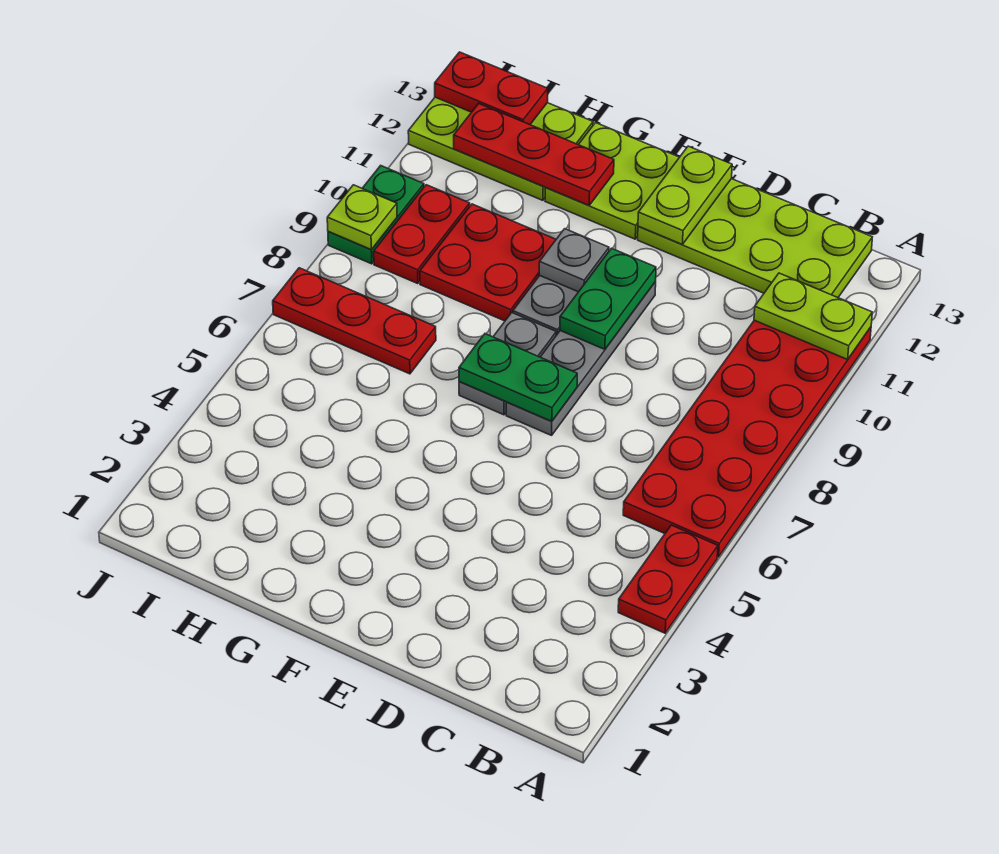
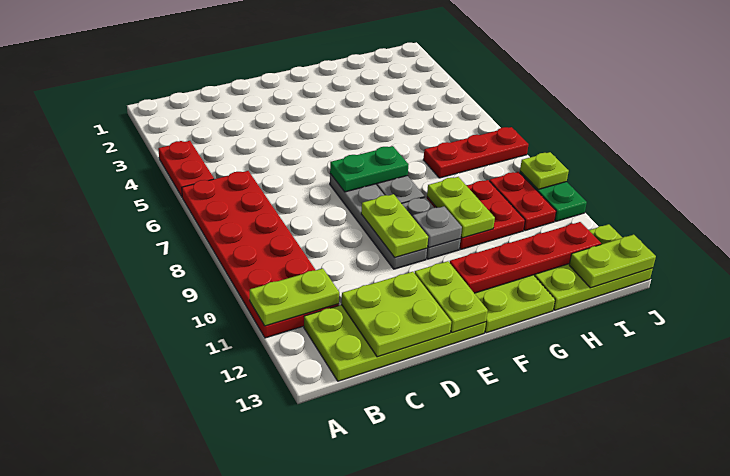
none -> lime plate C12:D13 level 2
green plate E9:E10 level 2 -> lime plate E9:E10 level 2
none -> lime plate G9:G10 level 2
red plate G12:I12 level 2 -> red plate F12:I12 level 2
red plate I13:J13 level 2 -> lime plate I13:J13 level 2

